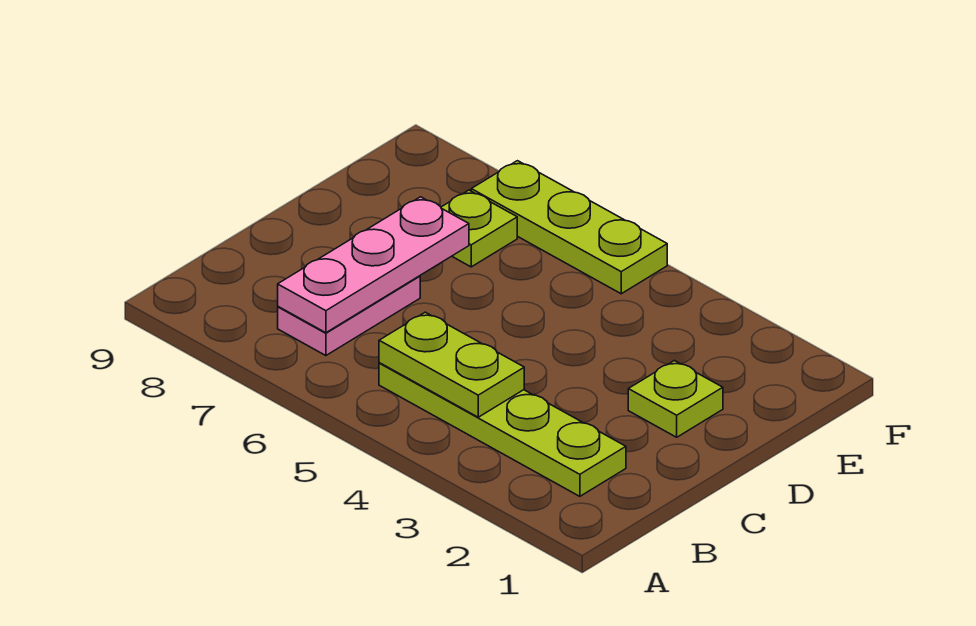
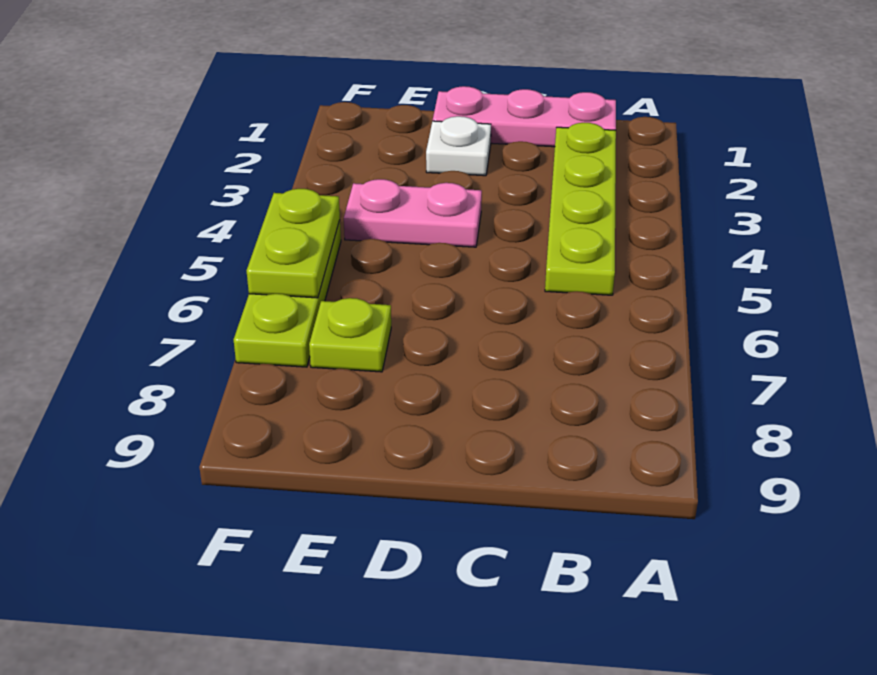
lime plate B4:B5 level 2 -> lime plate F5:F6 level 2
pink plate B7:C7 level 1 -> pink plate D4:E4 level 1
pink plate B7:D7 level 2 -> pink plate B1:D1 level 1
lime plate D2 level 1 -> white plate D2 level 1

